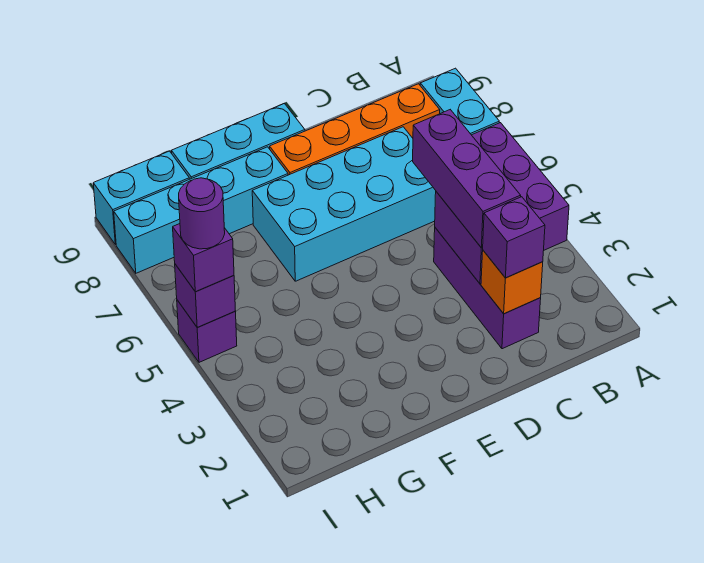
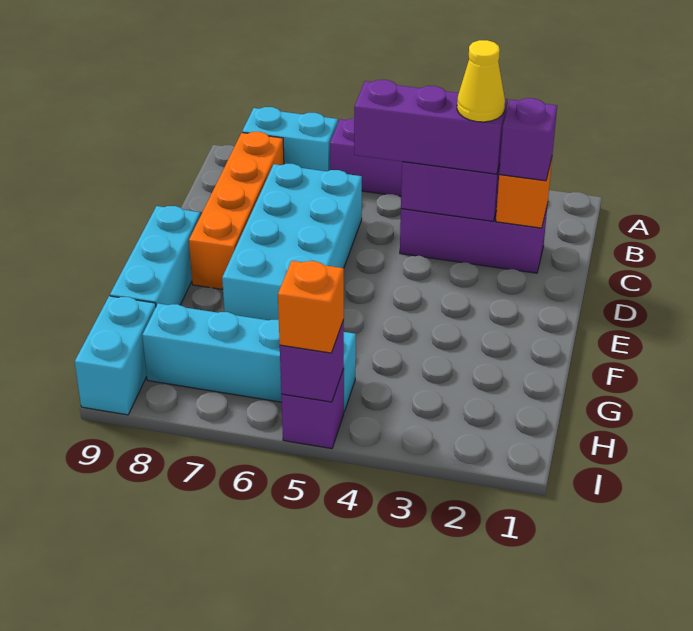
none -> yellow cone C3 level 4
cyan brick F8:I8 level 1 -> cyan brick H5:H8 level 1
purple brick I5 level 3 -> orange brick I5 level 3
purple round brick I5 level 4 -> none

